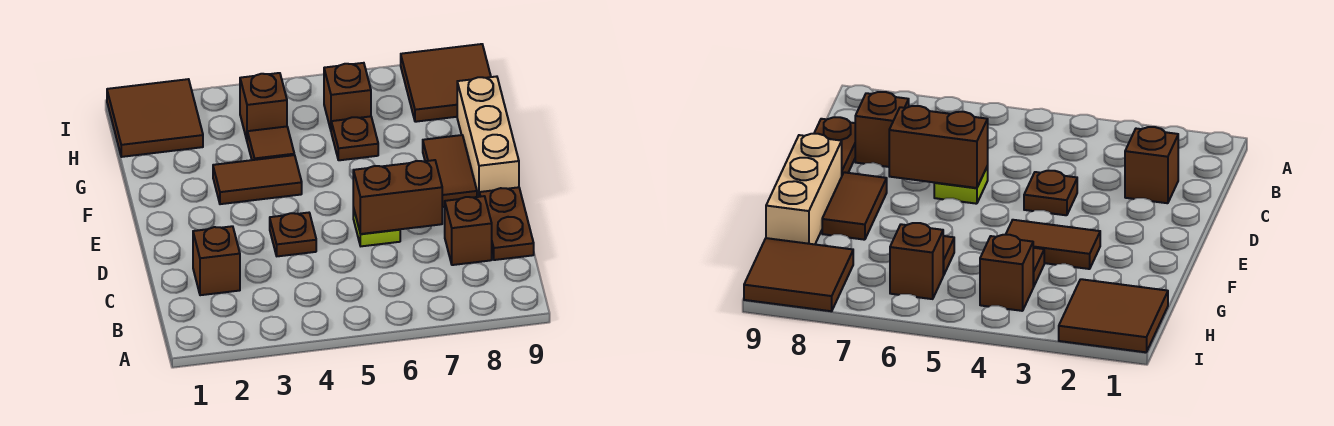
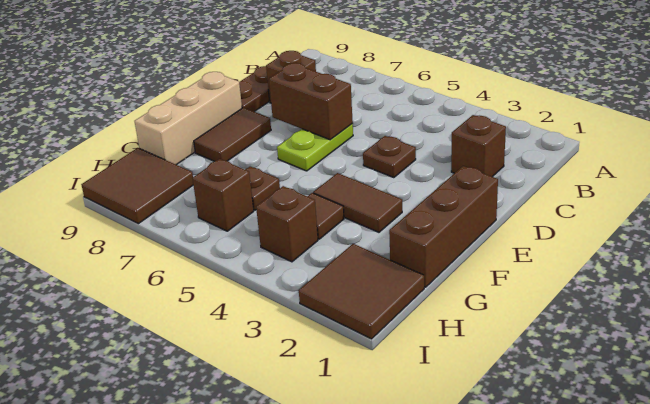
lime plate D6 level 1 -> lime plate D6:E6 level 1
none -> brown brick E1:G1 level 1

